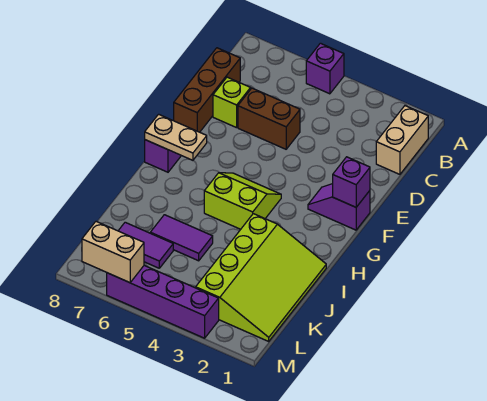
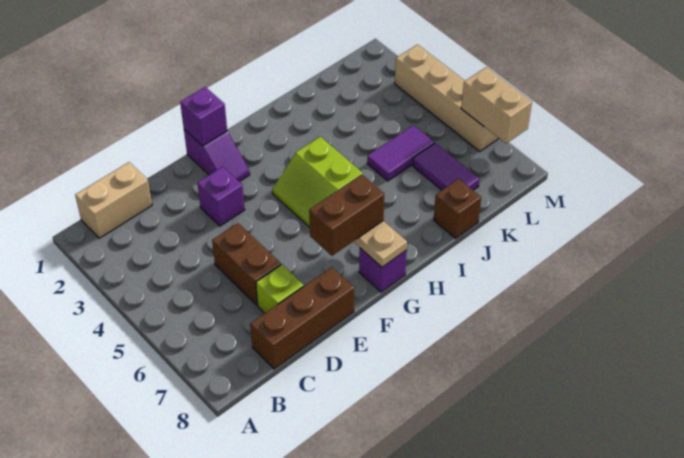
purple brick A5 level 1 -> purple brick E3 level 1
none -> brown brick F7:G7 level 3
lime slope I1:L3 level 1 top 3 -> none
purple tile J5:J6 level 1 -> purple tile J5:K5 level 1
none -> brown brick J8 level 1
purple brick M3:M6 level 1 -> tan brick M3:M6 level 1

